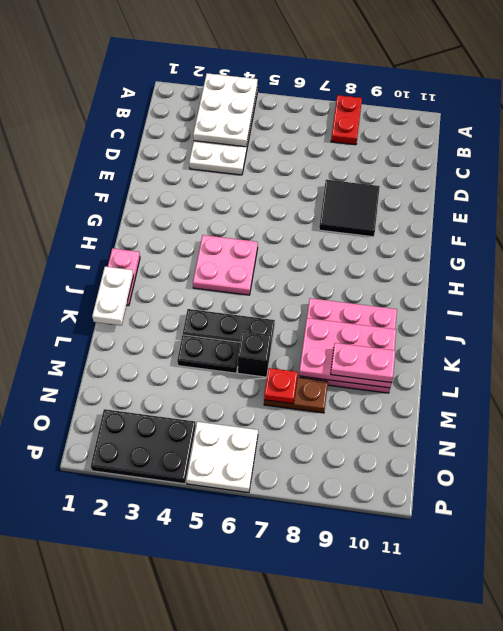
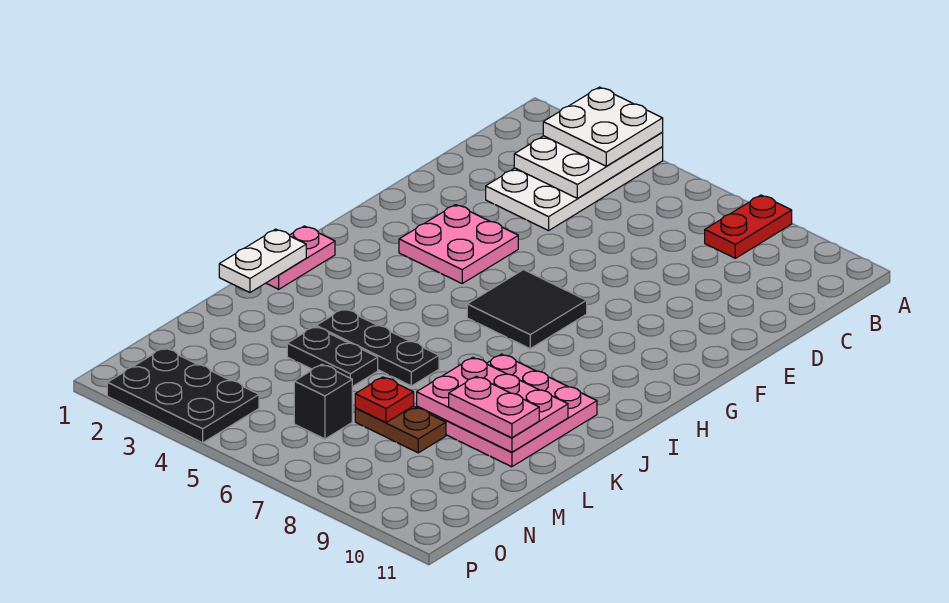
black tile E8:F9 level 1 -> black tile G6:H7 level 1
pink plate H4:I5 level 1 -> pink plate F3:G4 level 1
black brick L6 level 1 -> black brick N6 level 1
white plate O5:P6 level 1 -> white plate A3:B4 level 3

